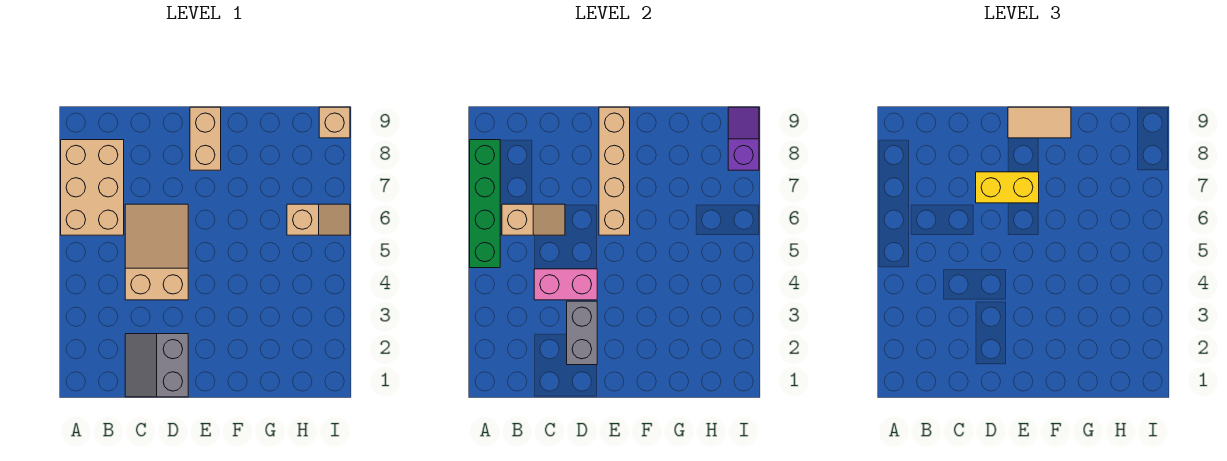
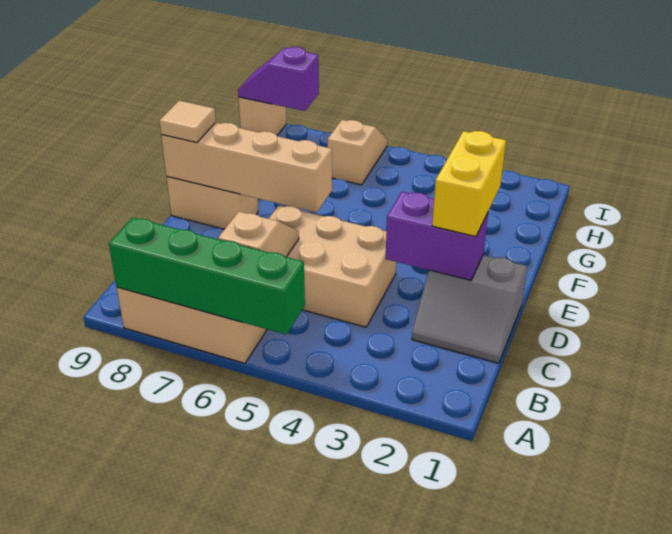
tan slope C4:D6 level 1 top 4 -> tan brick C4:D6 level 1
pink brick C4:D4 level 2 -> none
grey brick D2:D3 level 2 -> purple brick D2:D3 level 2
yellow brick D7:E7 level 3 -> yellow brick D2:E2 level 3
tan tile E9:F9 level 3 -> tan tile E9 level 3

